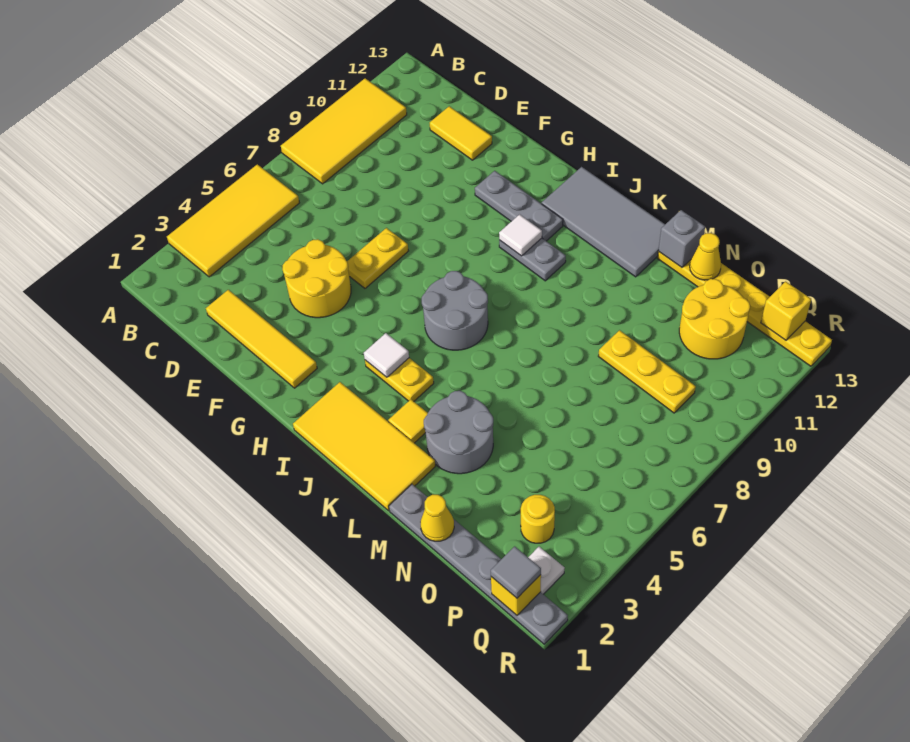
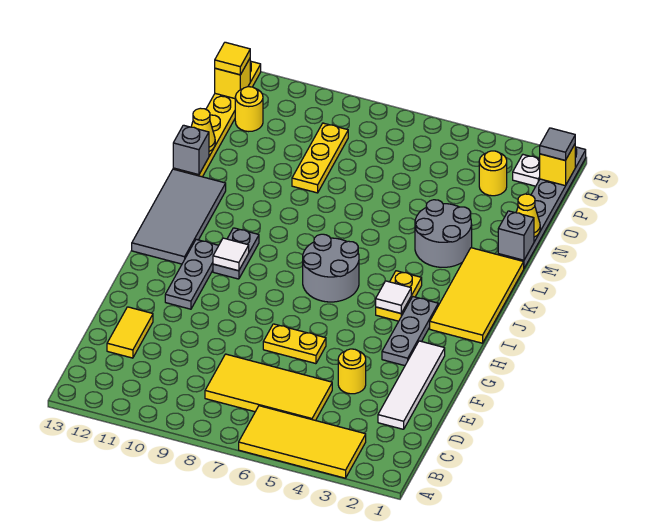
yellow tile A8:B11 level 1 -> yellow tile C5:D8 level 1
yellow tile D2:G2 level 1 -> white tile D2:G2 level 1
yellow round brick E4:F5 level 1 -> yellow round brick E4 level 1
none -> grey plate G3:I3 level 1
yellow tile K3 level 1 -> yellow tile Q13 level 3
none -> grey brick M1 level 2
yellow round brick O11:P12 level 1 -> yellow round brick P12 level 1

